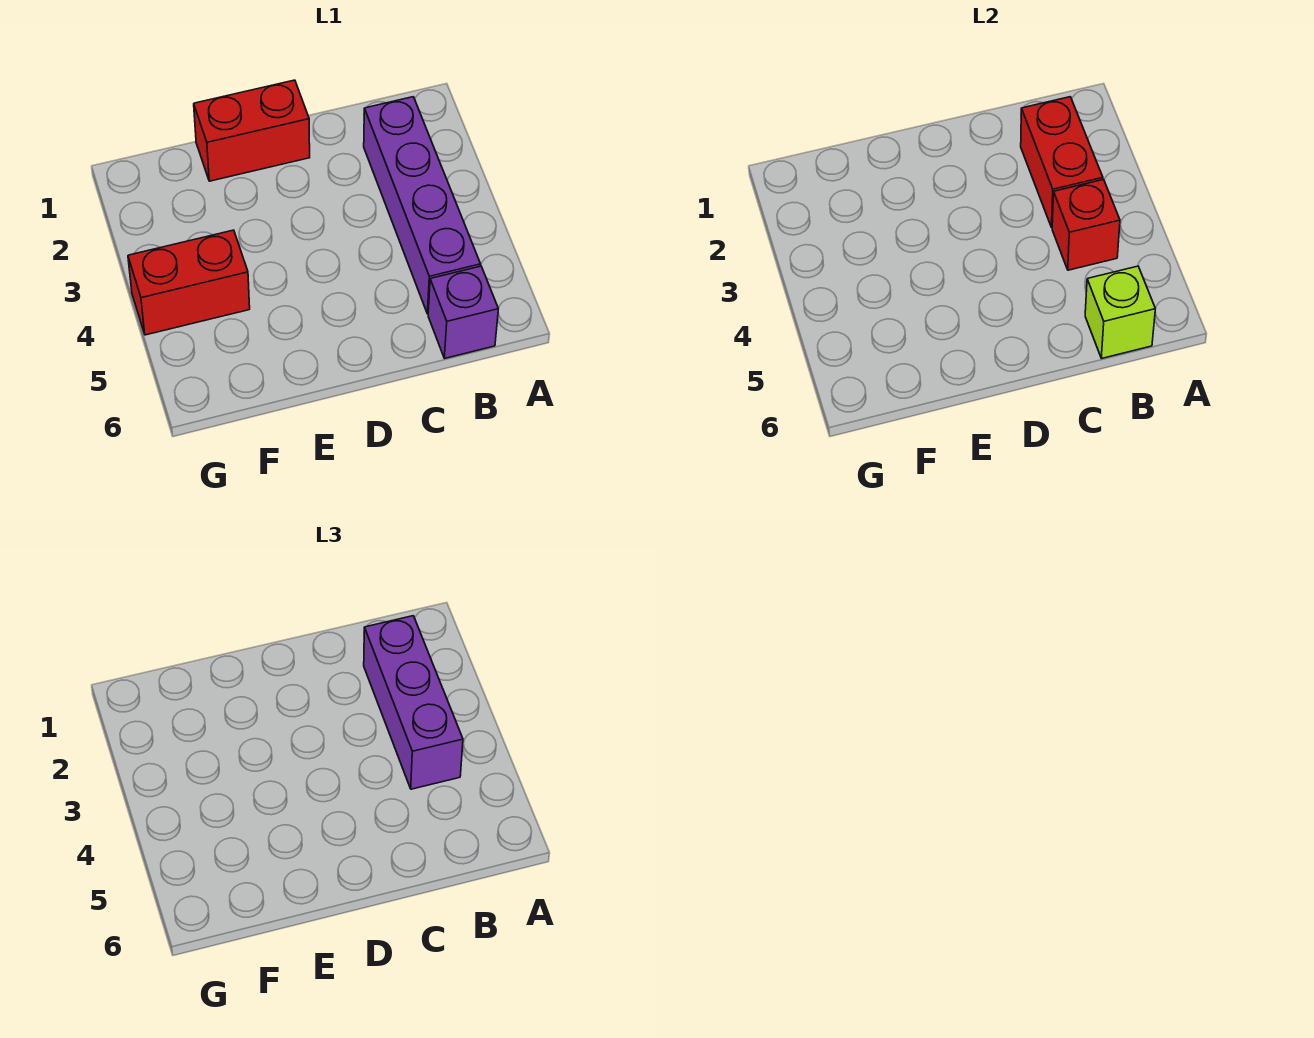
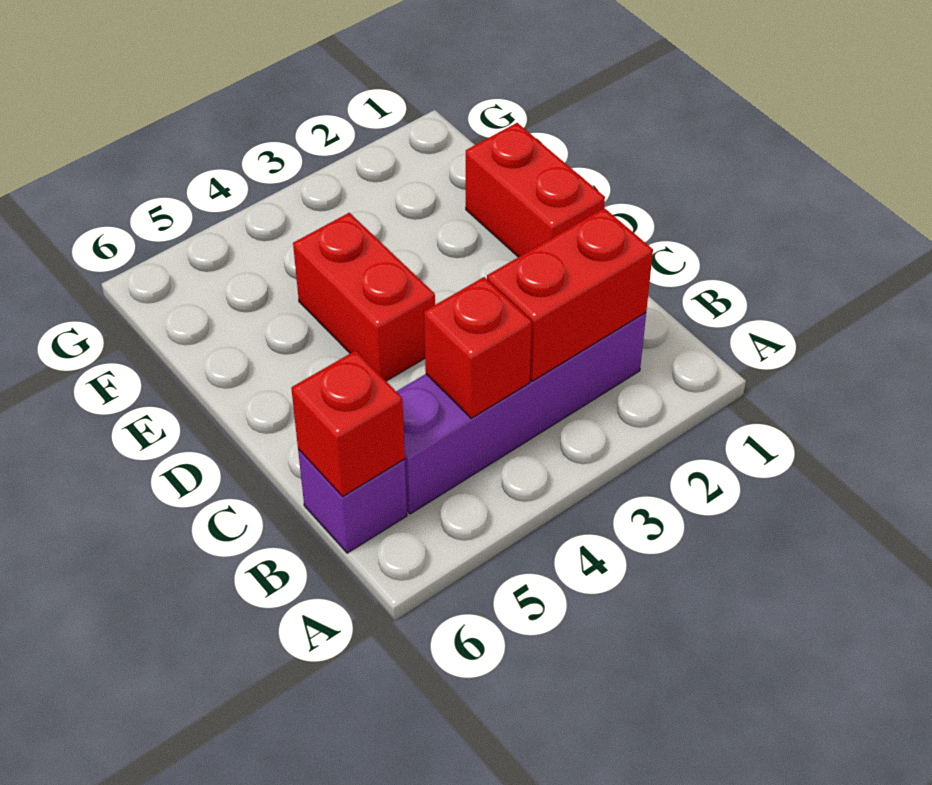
purple brick B2:B4 level 3 -> none
lime brick B6 level 2 -> red brick B6 level 2
red brick F4:G4 level 1 -> red brick D4:E4 level 1

